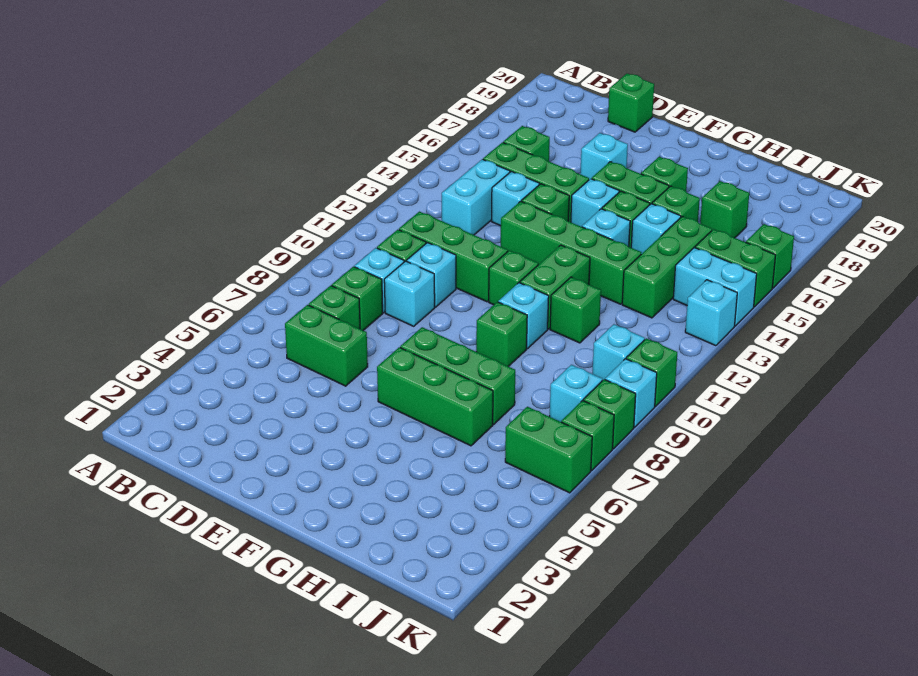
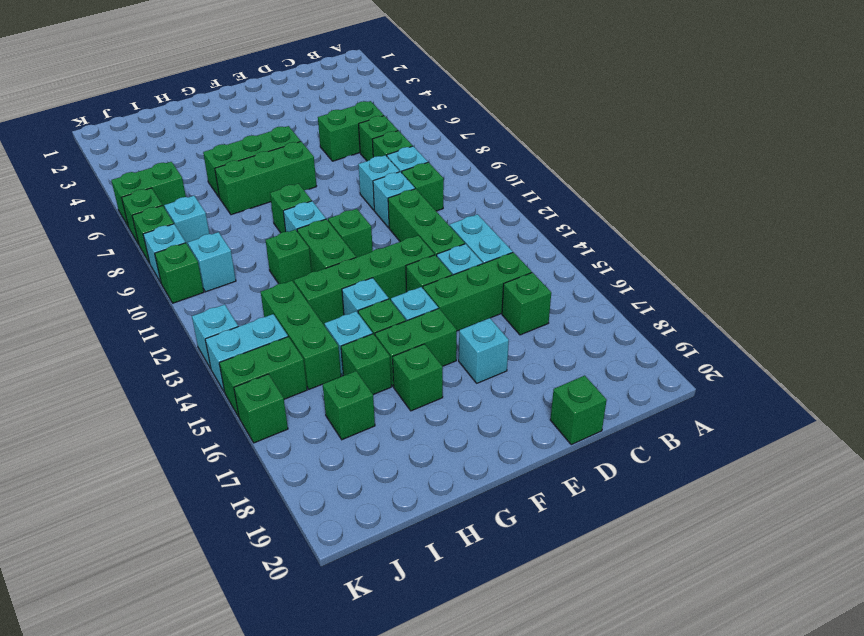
green brick C11:E11 level 1 -> green brick D11:D13 level 1

